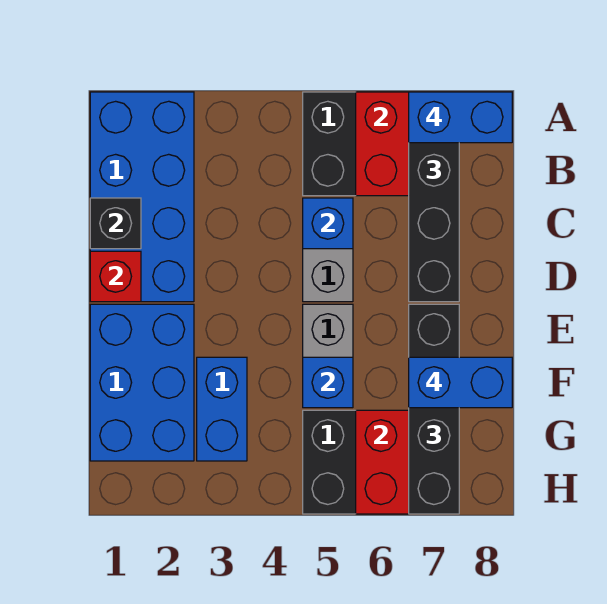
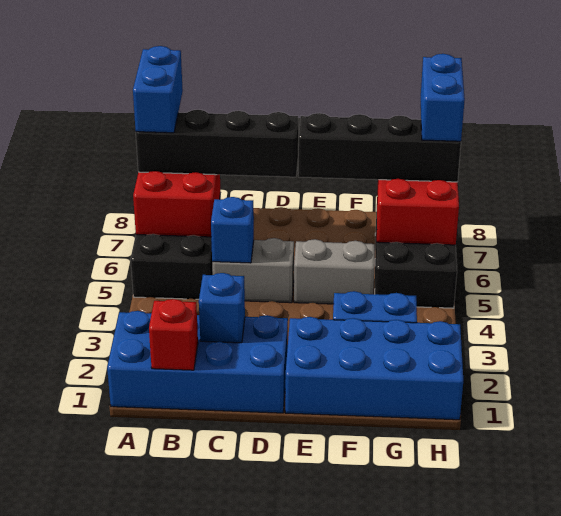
black brick C1 level 2 -> none
red brick D1 level 2 -> red brick B1 level 2
blue brick E1:G2 level 1 -> blue brick E1:H2 level 1
blue brick F5 level 2 -> blue brick C2 level 2
blue brick F7:F8 level 4 -> blue brick H7:H8 level 4

